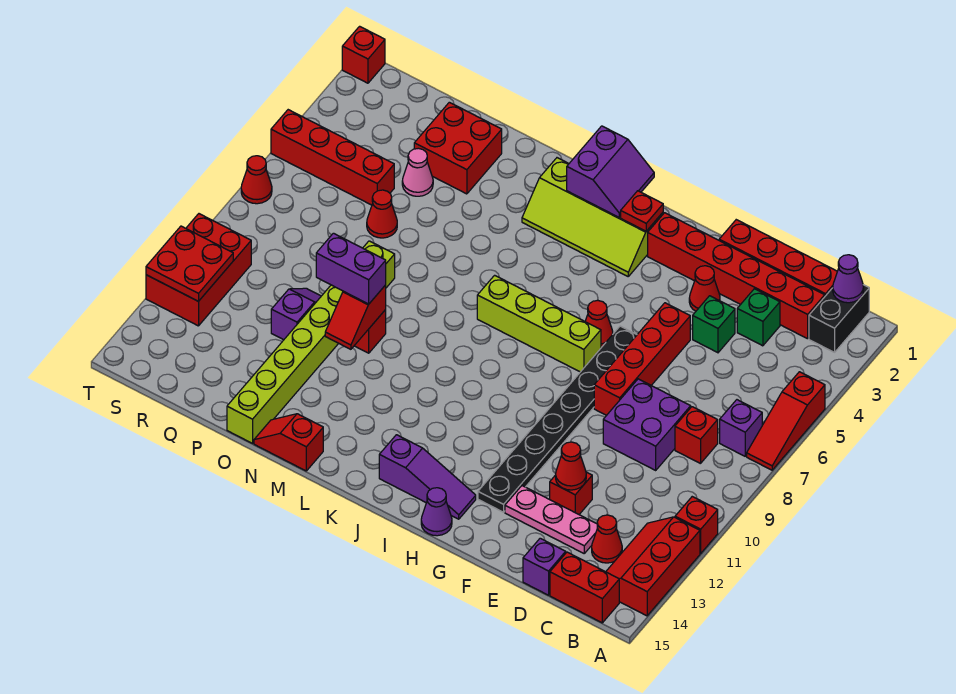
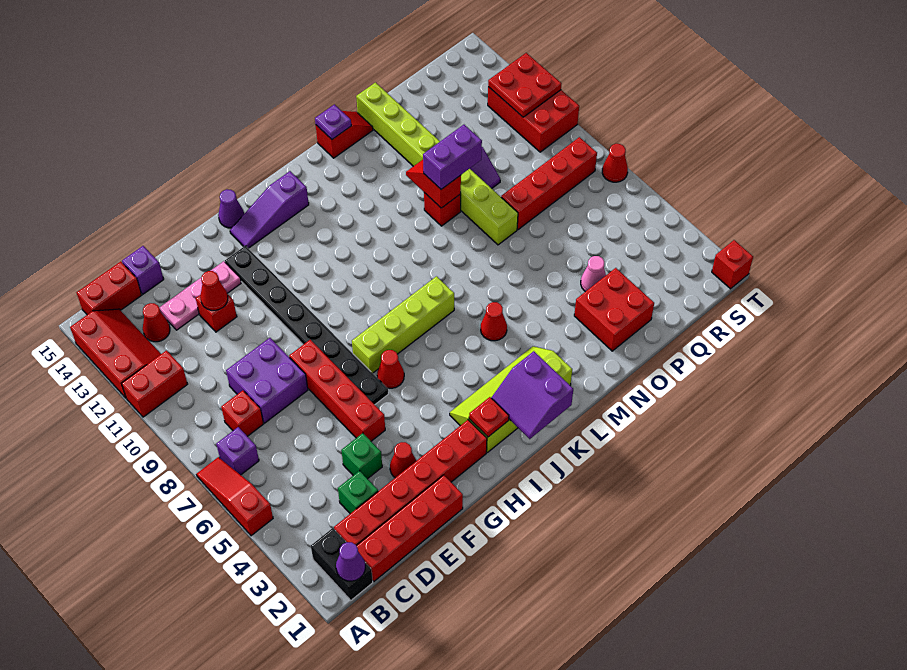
red brick A11 level 1 -> red brick A11:B11 level 1
none -> purple plate M15 level 2
red cone P6 level 1 -> red cone L5 level 1
red brick Q5:T5 level 1 -> red brick P8:S8 level 1

